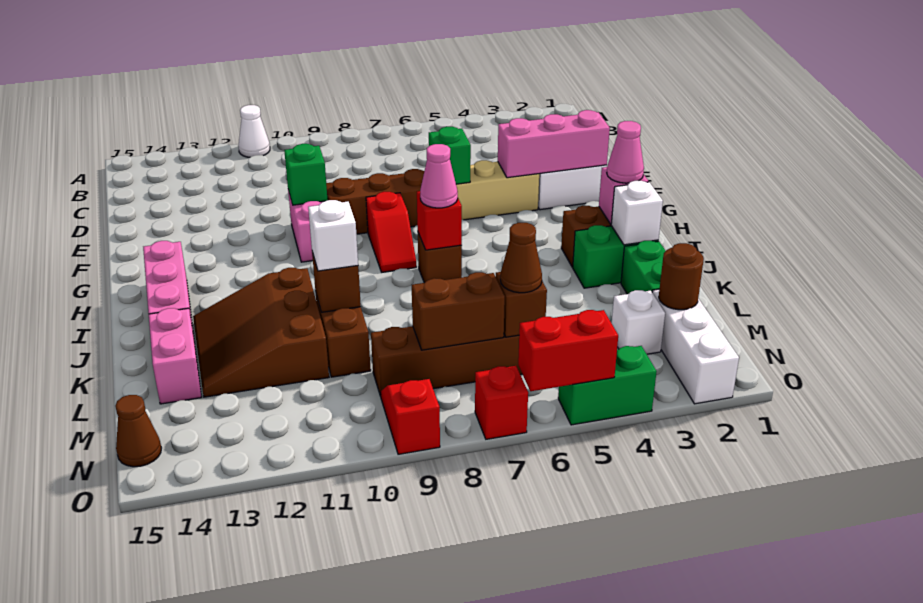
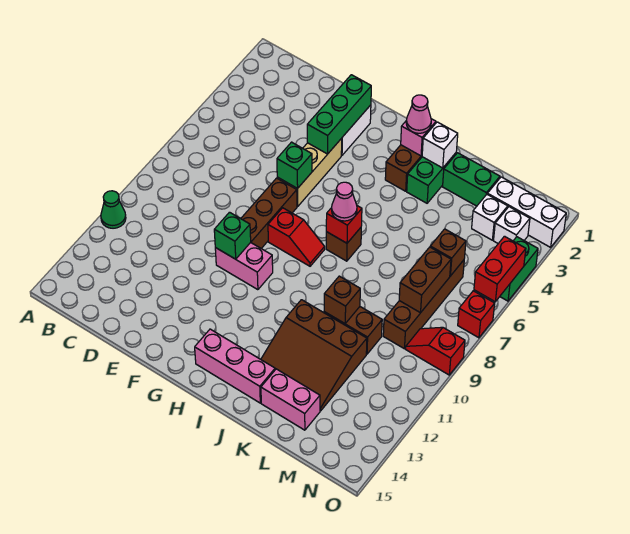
white cone A11 level 1 -> green cone A11 level 1
pink brick F2:F4 level 2 -> green brick F2:F4 level 2
white brick K10 level 3 -> white brick N3 level 1
brown round brick M2 level 2 -> none
brown cone M6 level 3 -> none
brown cone N15 level 1 -> none

